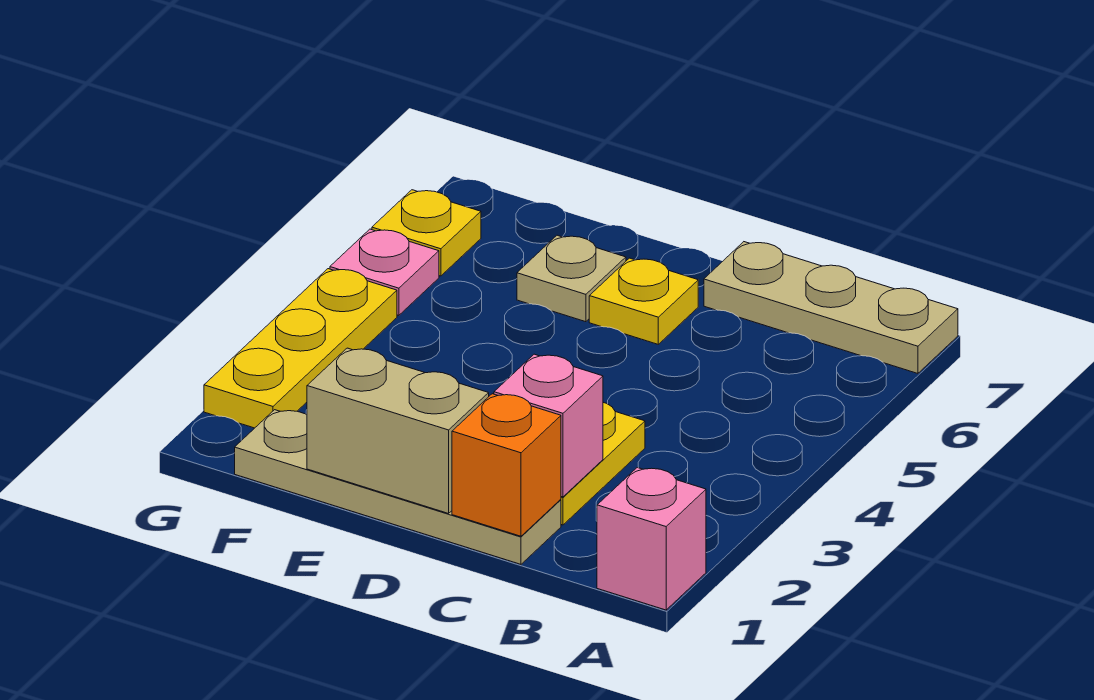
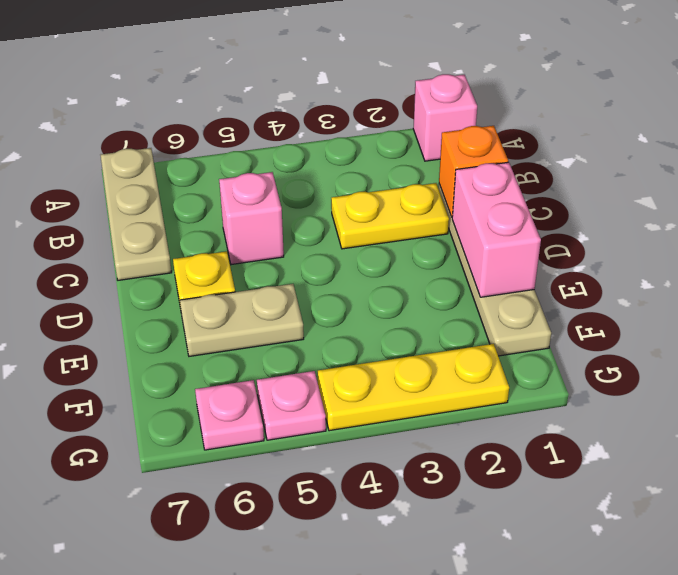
pink brick C2 level 2 -> pink brick C5 level 1
tan brick D1:E1 level 2 -> pink brick D1:E1 level 2
tan plate E6 level 1 -> tan plate E5:E6 level 1
yellow plate G6 level 1 -> pink plate G6 level 1

